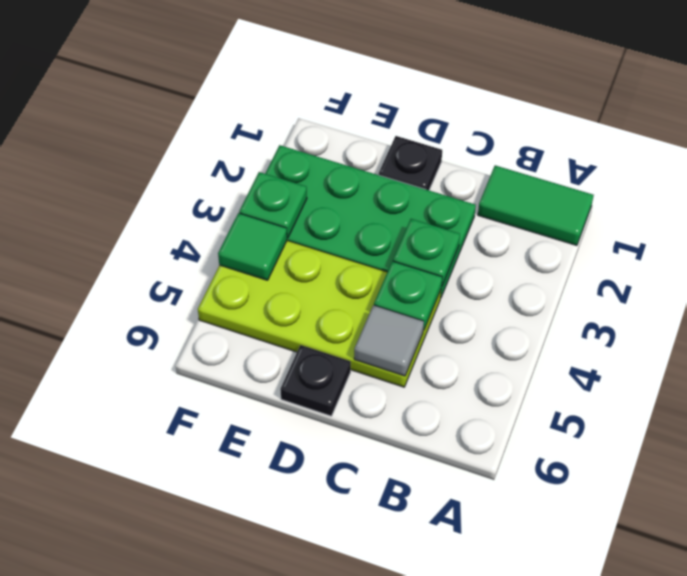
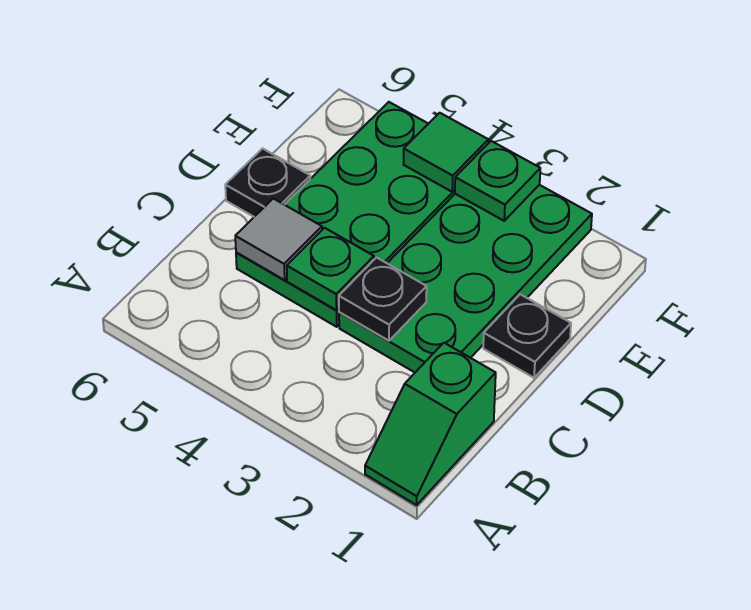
green tile A1:B1 level 1 -> green slope A1:B1 level 1 top B
green plate C3 level 2 -> black plate C3 level 2
lime plate C4:F5 level 1 -> green plate C4:F5 level 1

